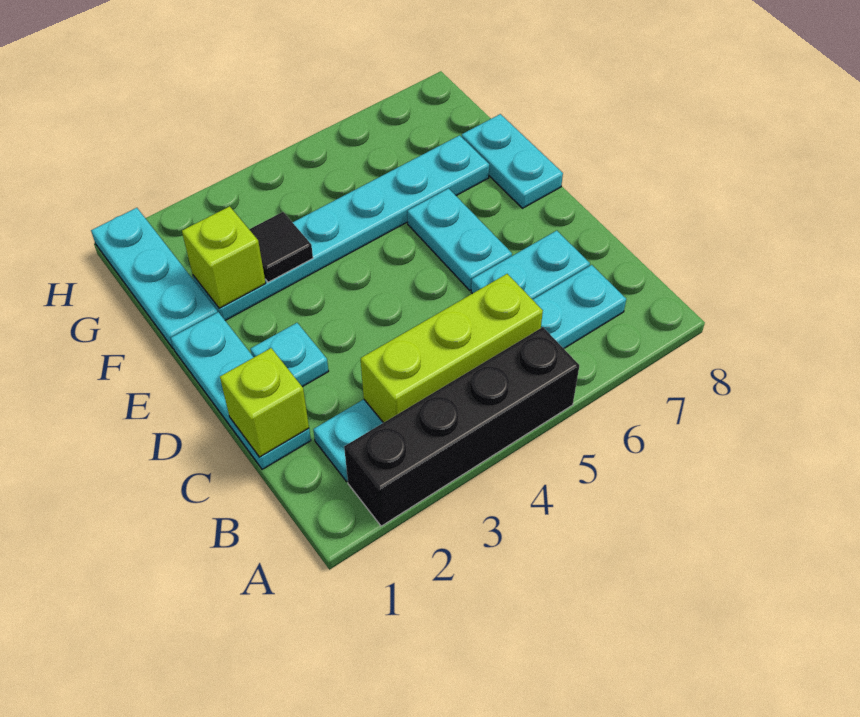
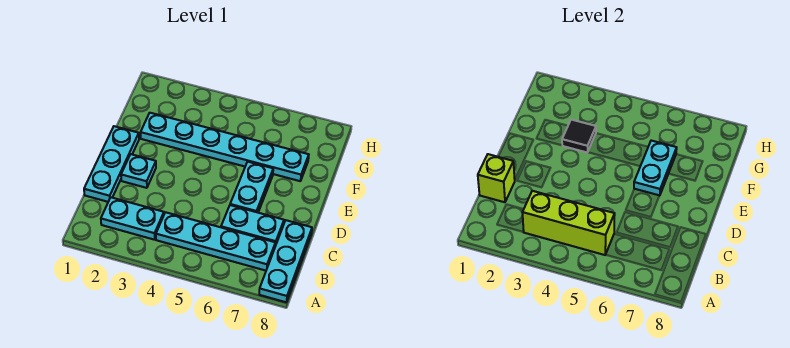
black brick A2:A5 level 1 -> none
cyan plate E8:F8 level 1 -> cyan plate E6:F6 level 2
cyan plate F1:H1 level 1 -> cyan plate A8:C8 level 1
lime brick F2 level 2 -> none

